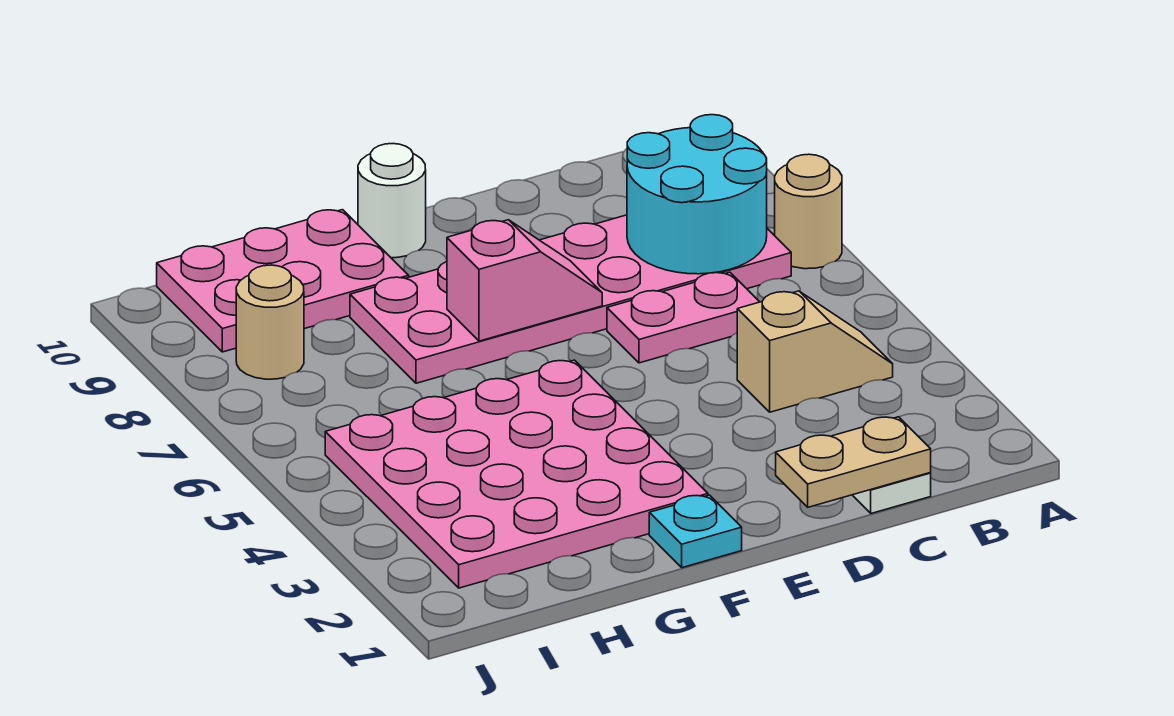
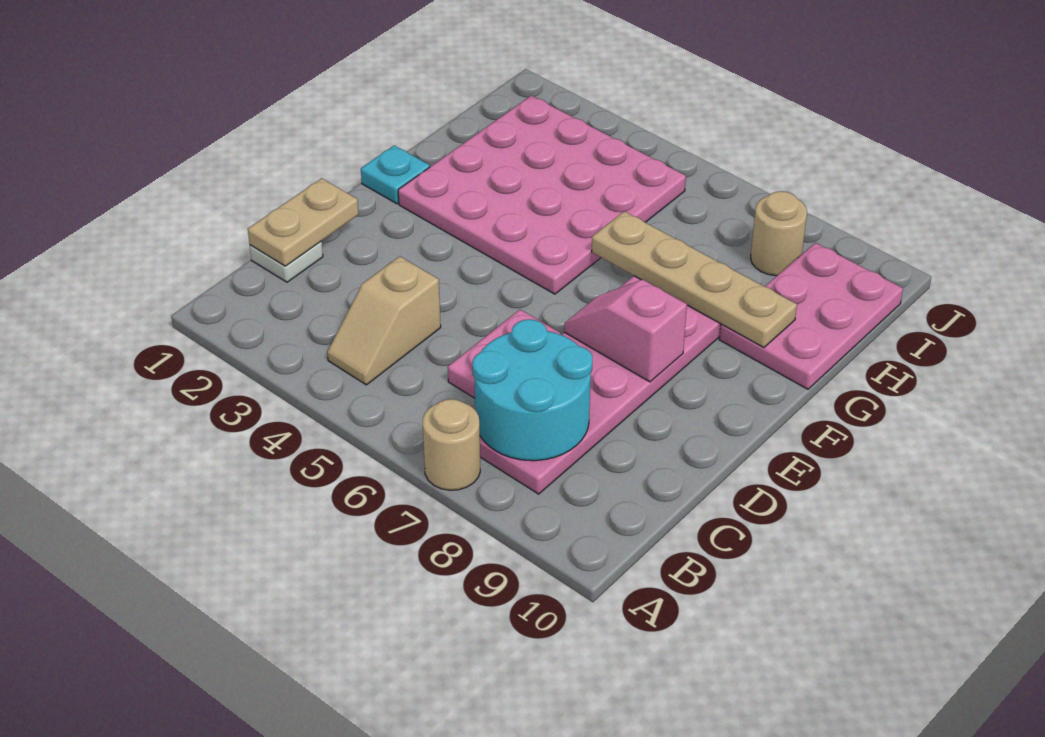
pink slope E7:F7 level 2 top F -> pink slope E7:E8 level 2 top 8
white round brick F10 level 1 -> none
none -> tan plate G6:G9 level 2

